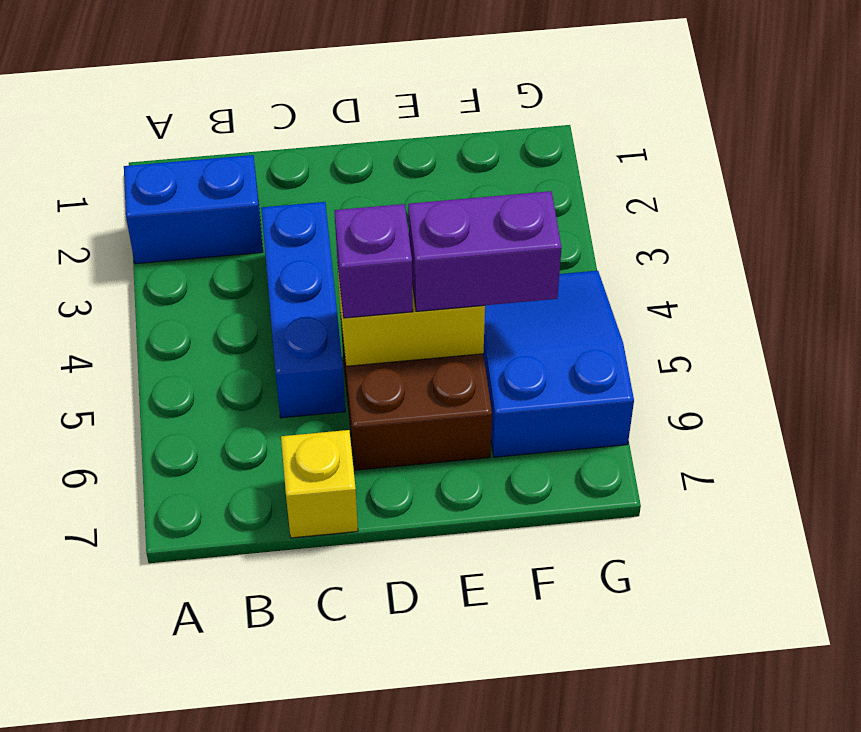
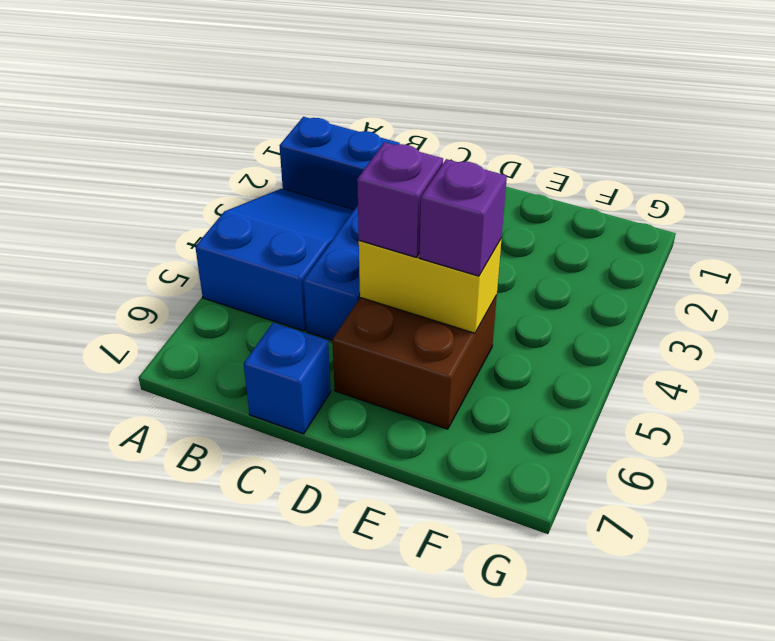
yellow brick C7 level 1 -> blue brick C7 level 1
purple brick E5:F5 level 3 -> purple brick E5 level 3
blue slope F4:G6 level 1 top 6 -> blue slope A3:B5 level 1 top 5

